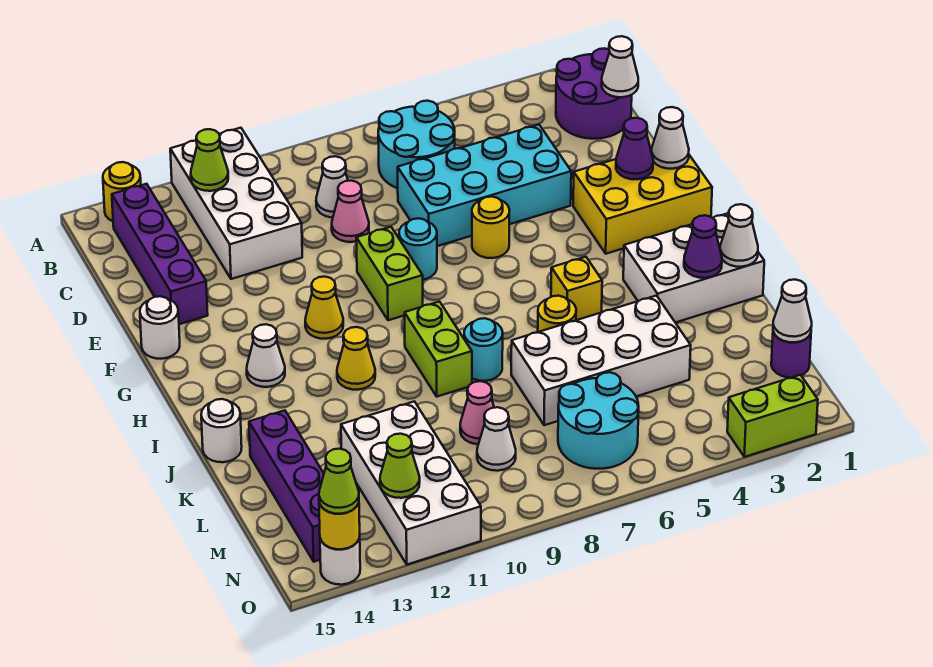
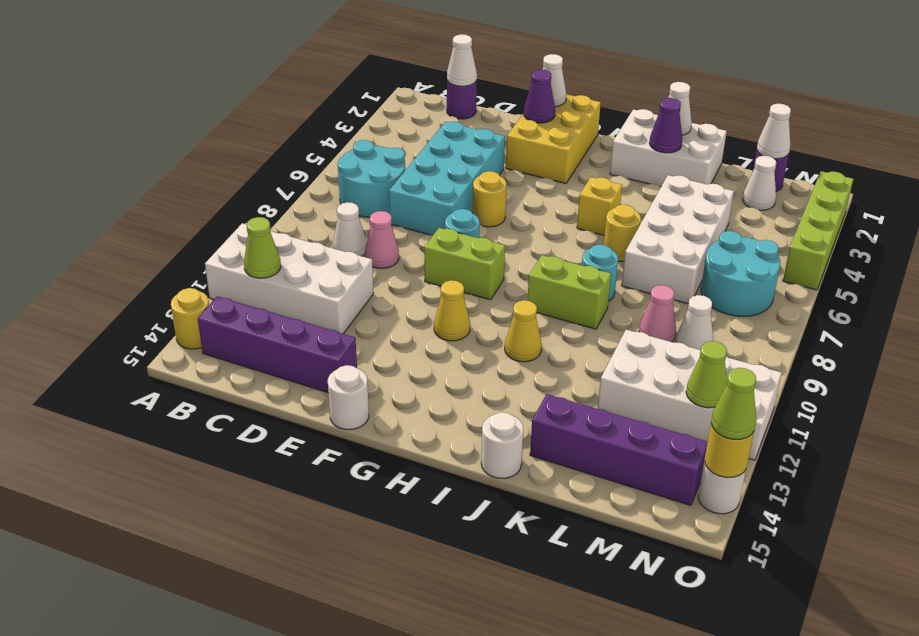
purple round brick B1:C2 level 1 -> purple round brick C1 level 1
white cone H13 level 1 -> white cone M2 level 1
white brick I1:J3 level 1 -> white brick I1:K2 level 1
lime brick O2:O3 level 1 -> lime brick O2:O5 level 1

